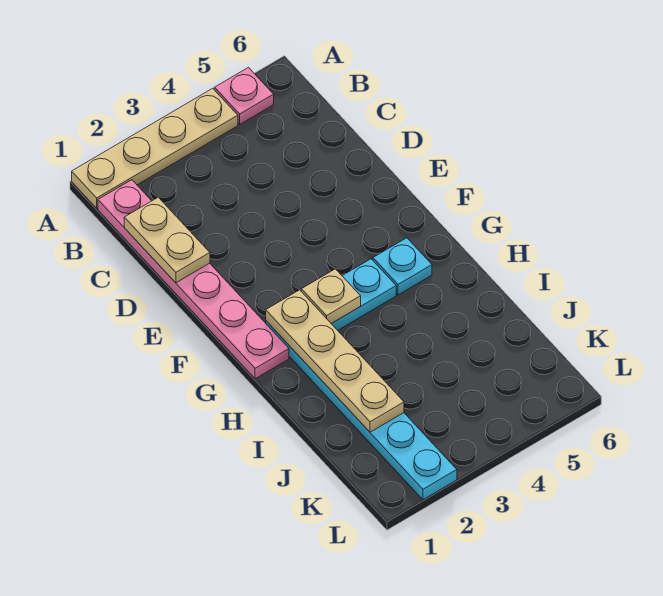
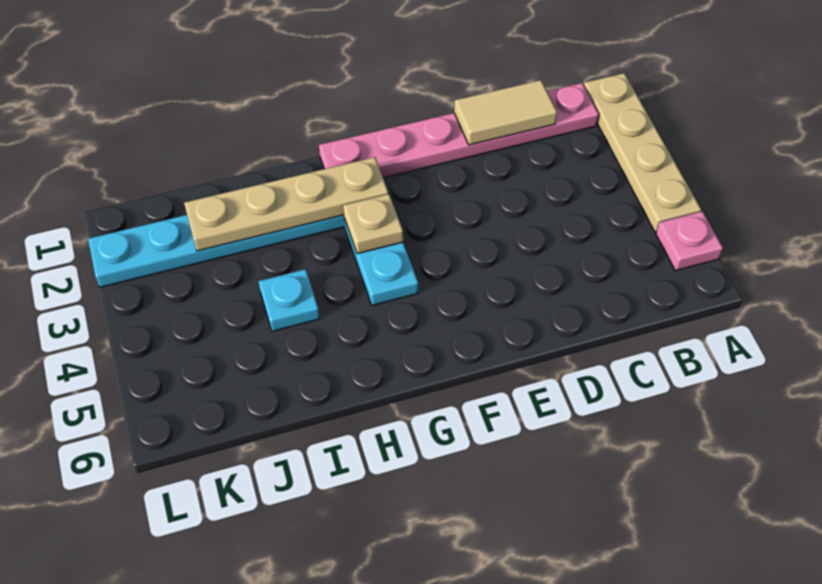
tan plate C1:D1 level 2 -> tan tile C1:D1 level 2
cyan plate G5 level 1 -> cyan plate I4 level 1

